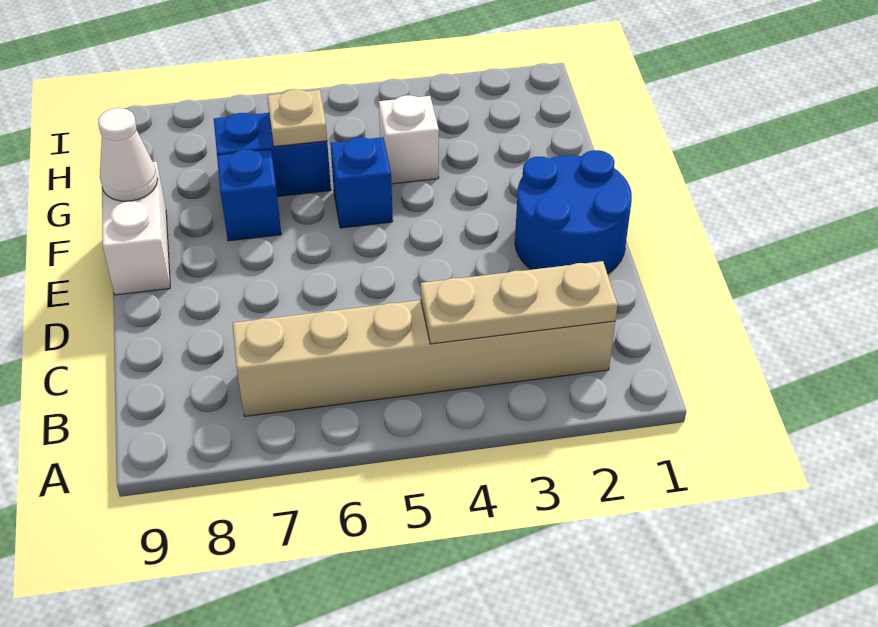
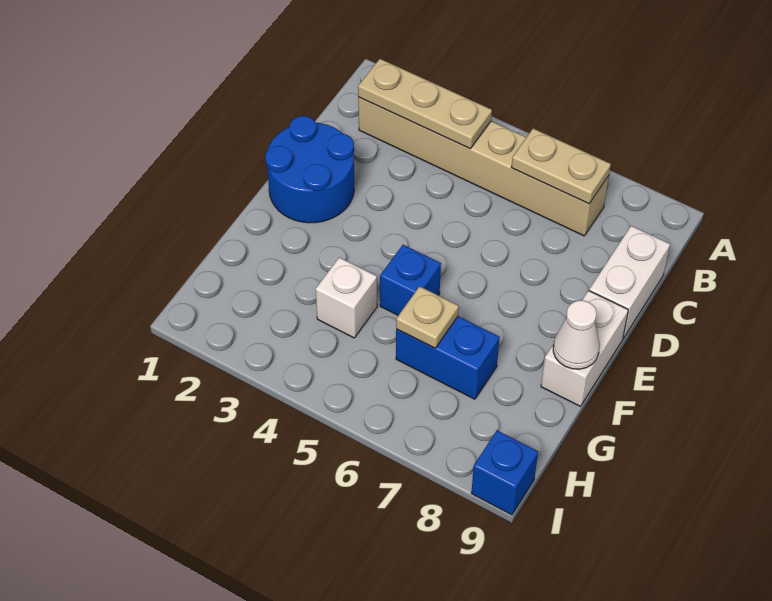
none -> tan plate B6:B7 level 2
none -> white brick C9:D9 level 1
blue brick F7 level 1 -> blue brick I9 level 1

